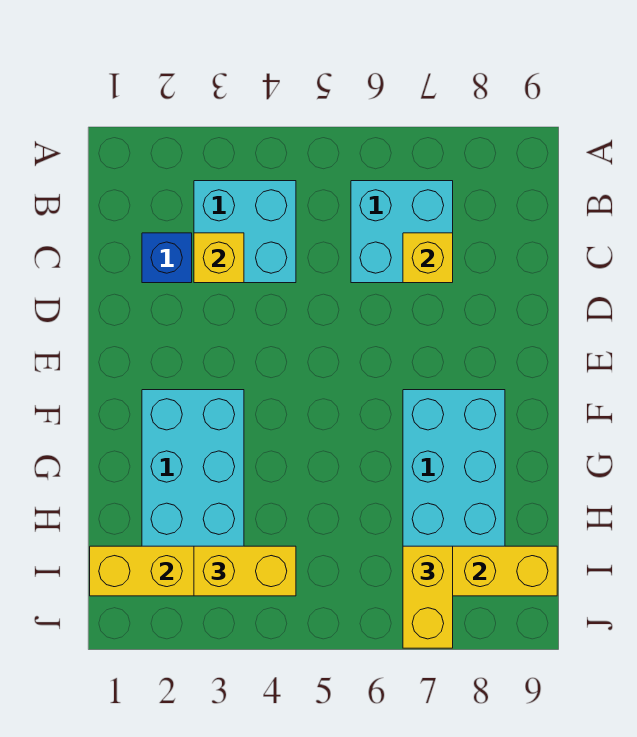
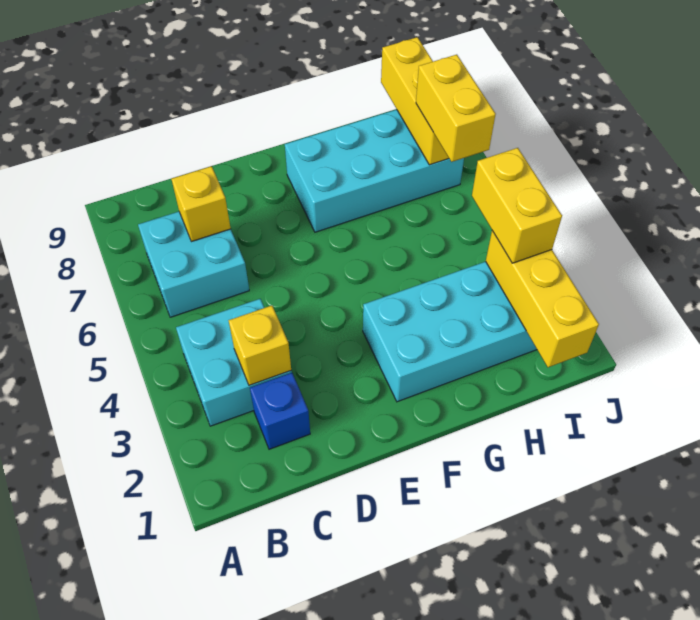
yellow brick I7:J7 level 3 -> yellow brick I6:I7 level 3

